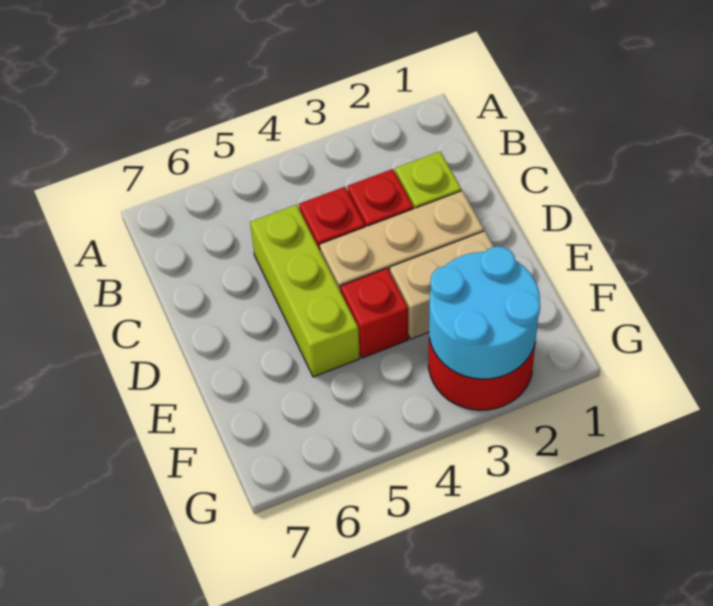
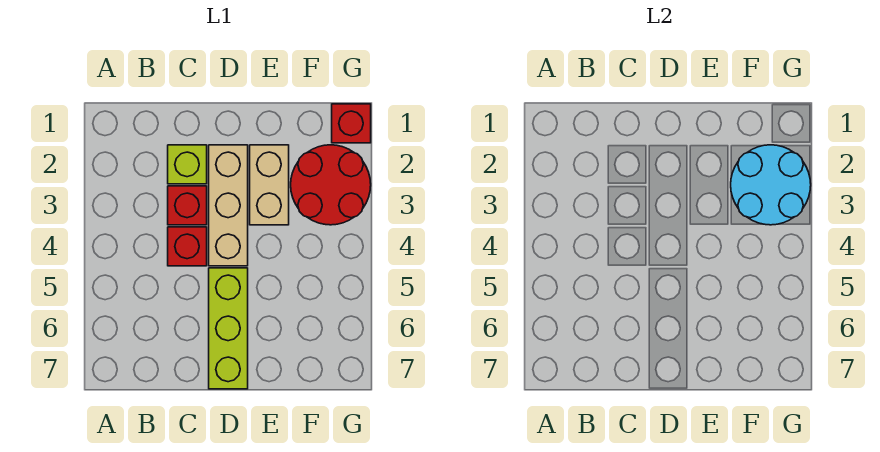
lime brick C5:E5 level 1 -> lime brick D5:D7 level 1
red brick E4 level 1 -> red brick G1 level 1

